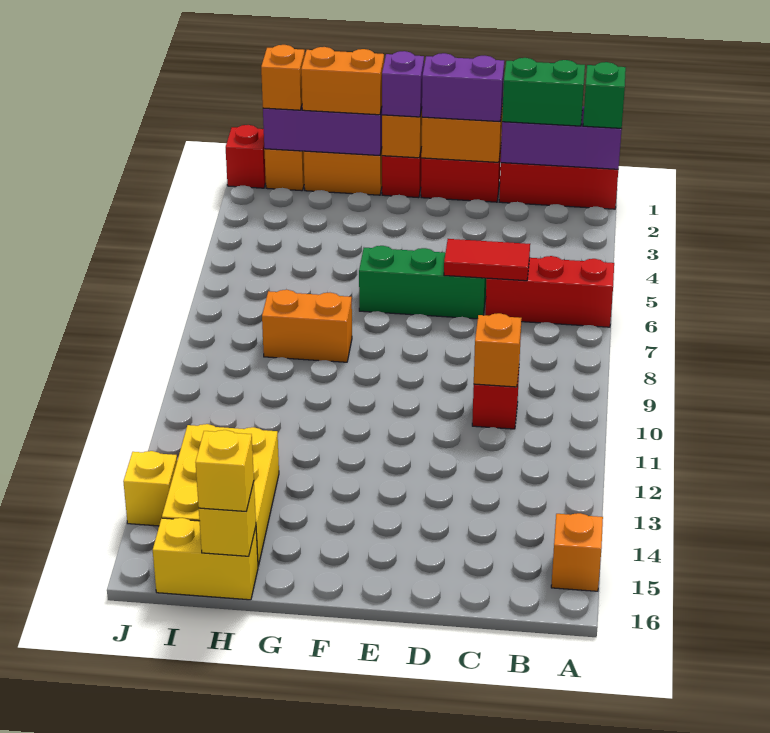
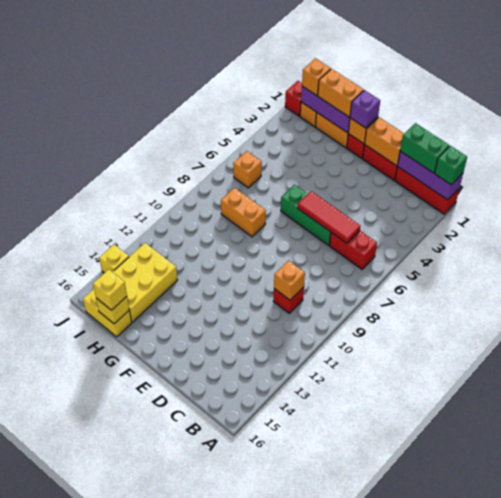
red brick A6:C6 level 1 -> red brick B6:C6 level 1
orange brick A15 level 1 -> orange brick I6 level 1
red tile C6:D6 level 2 -> red tile C6:E6 level 2
purple brick D1:E1 level 3 -> none

